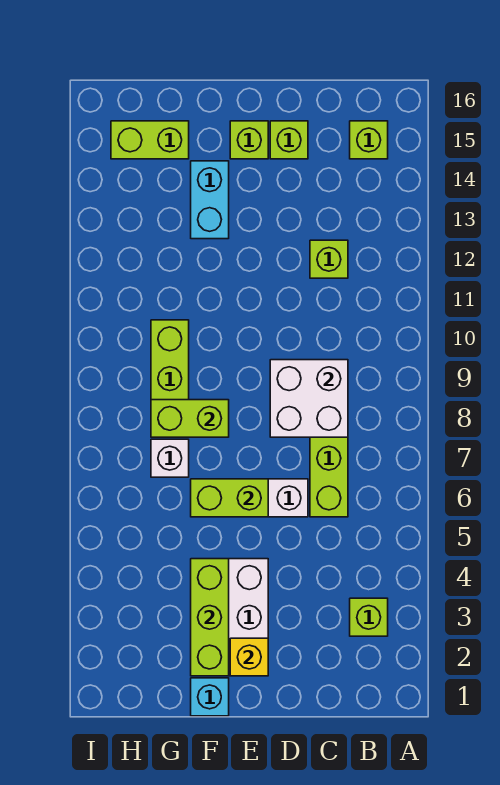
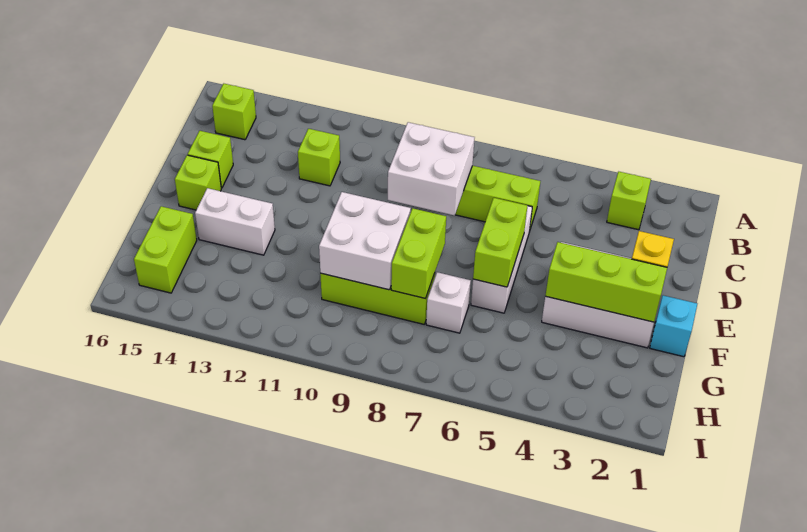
none -> white brick F9:G10 level 2
cyan brick F13:F14 level 1 -> white brick F13:F14 level 1

